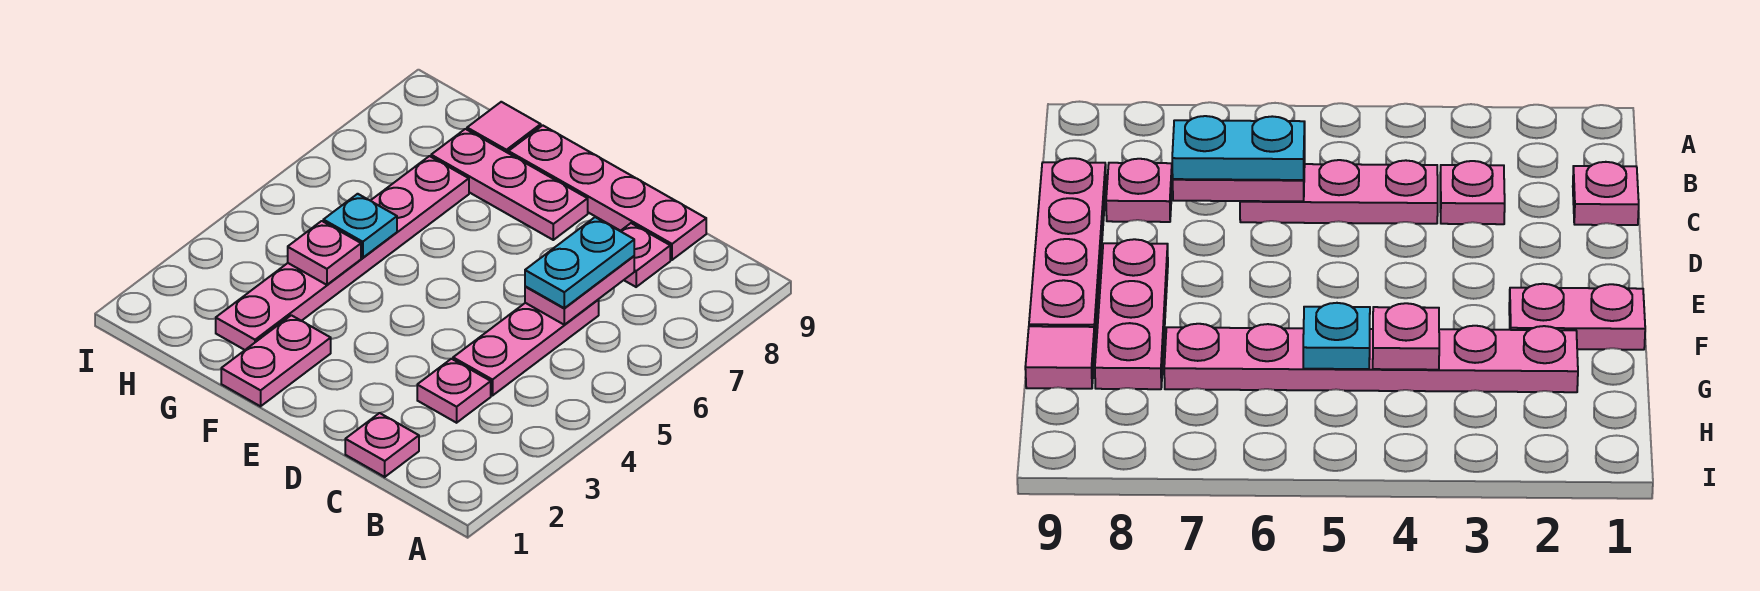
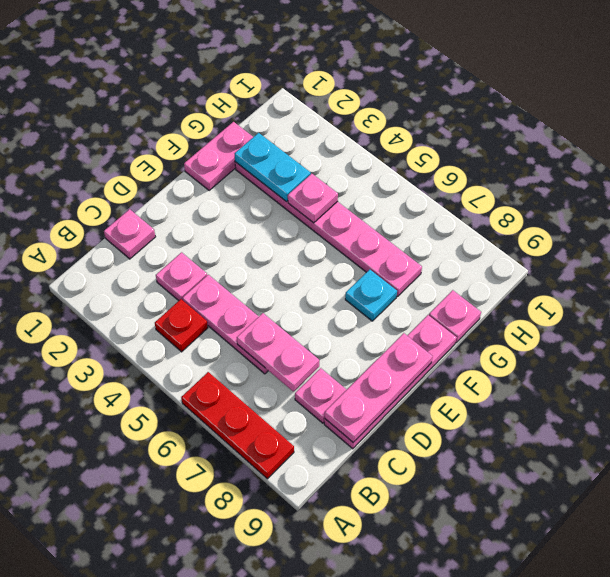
none -> red plate A6:A8 level 1
none -> red plate B4 level 1
cyan plate C6:C7 level 3 -> cyan plate G2:G3 level 2
pink plate E8:G8 level 1 -> pink plate C9:E9 level 2
pink plate F1:F2 level 1 -> pink plate F1:G1 level 1
cyan plate G5 level 2 -> cyan plate F7 level 1
pink tile G9 level 1 -> pink plate G9 level 1

